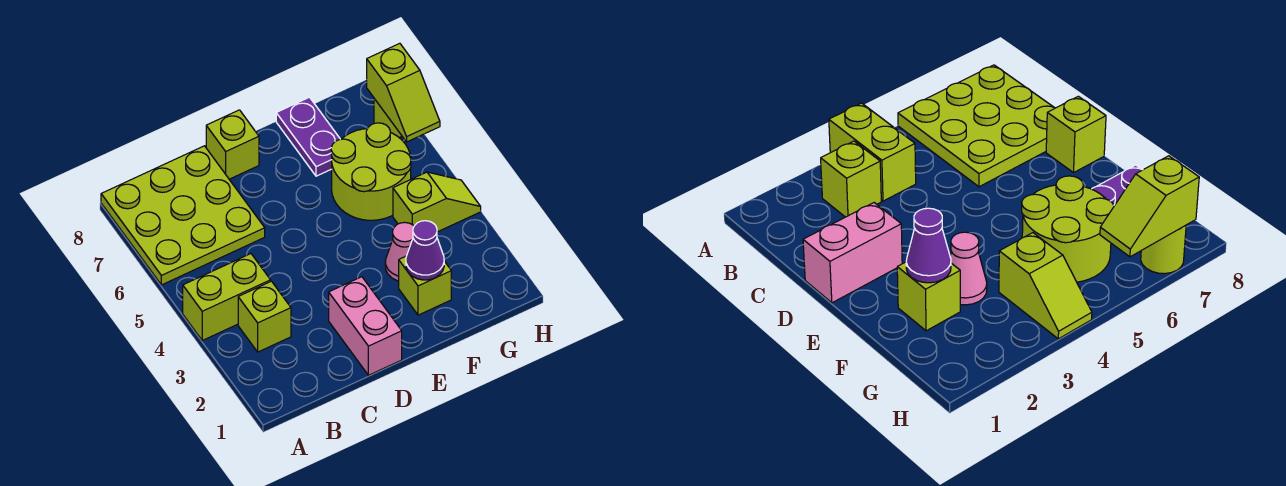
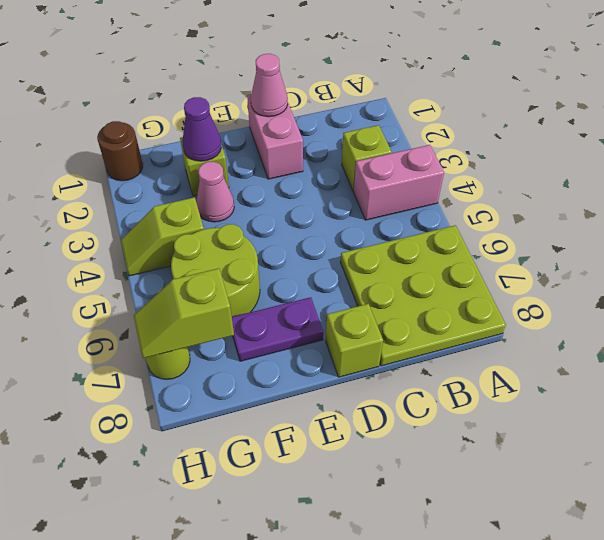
lime brick A4:B4 level 1 -> pink brick A4:B4 level 1
none -> pink cone D1 level 2
purple plate F7:F8 level 1 -> purple plate E7:F7 level 1
none -> brown round brick H1 level 1
lime slope H6:H7 level 2 top 7 -> lime slope G7:H7 level 2 top G

